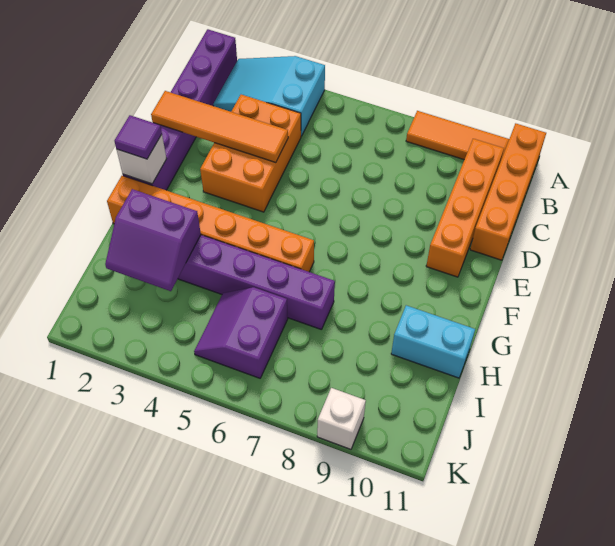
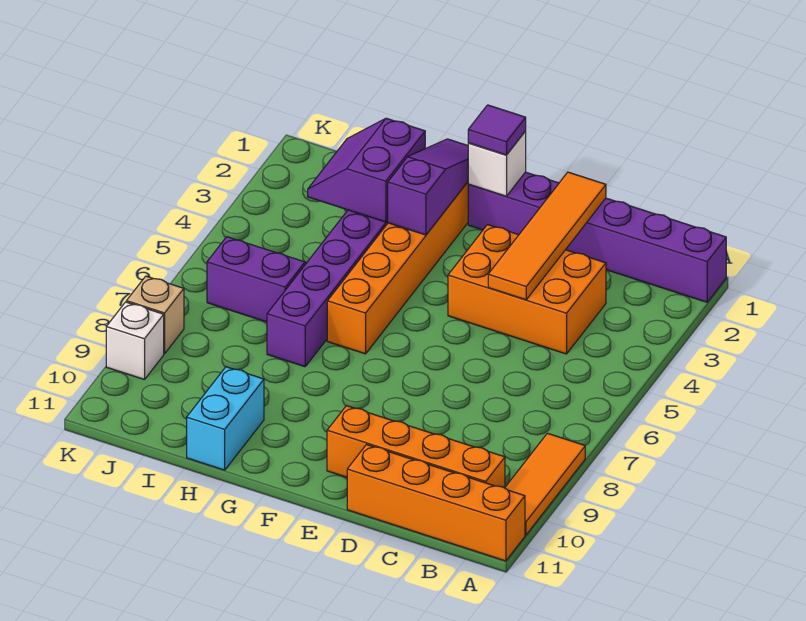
cyan slope A2:B4 level 1 top 4 -> none
none -> purple slope G1:G3 level 2 top 3
none -> tan brick K8 level 1

